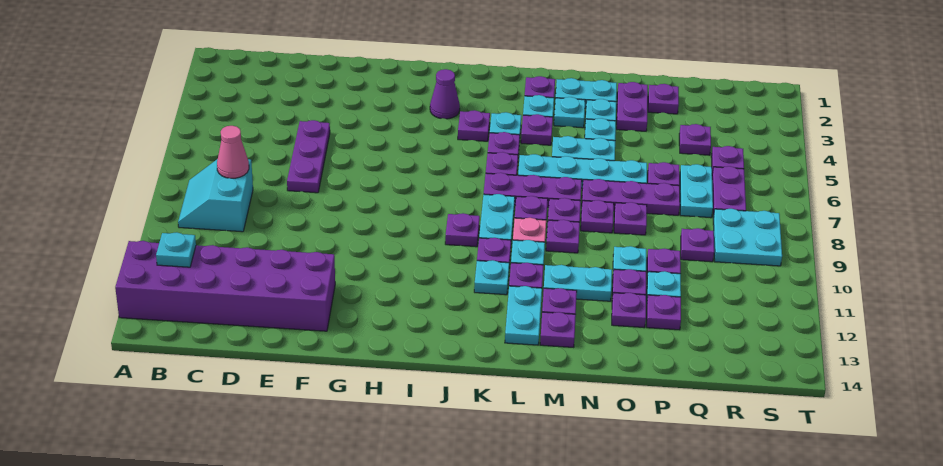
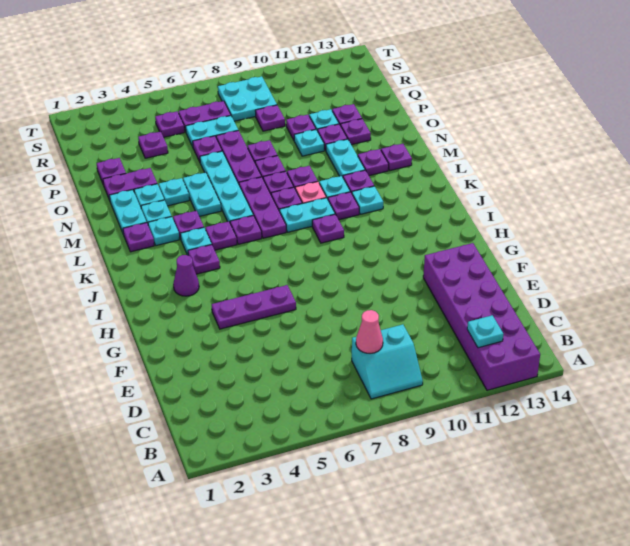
purple plate E5:E7 level 1 -> purple plate G4:G6 level 1
cyan plate L12:L13 level 1 -> none

